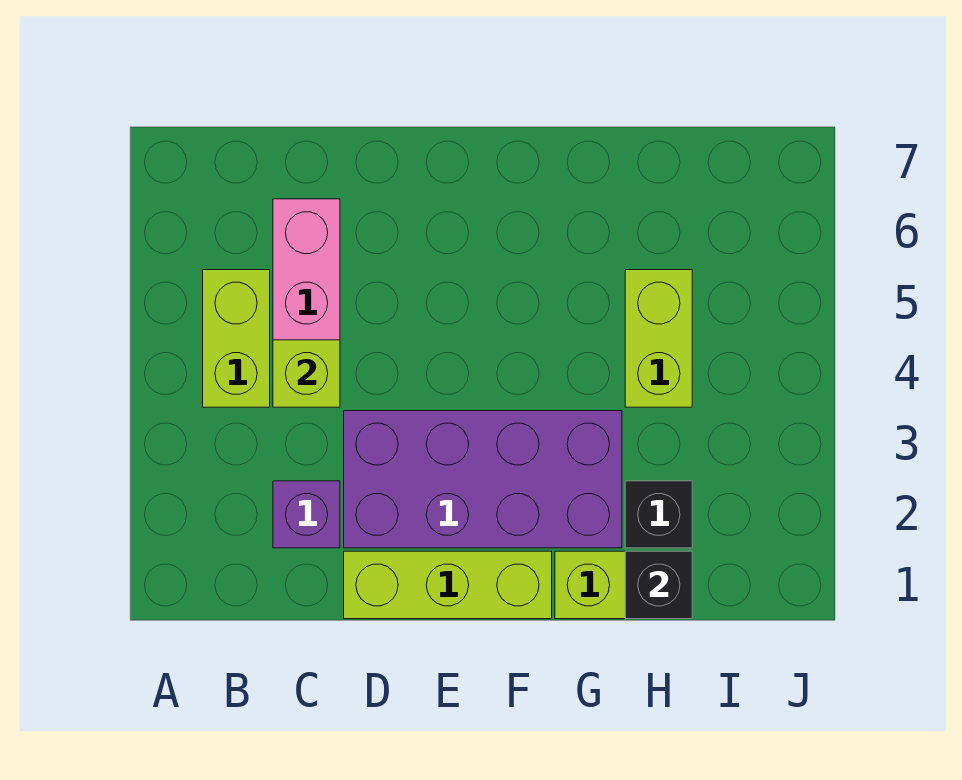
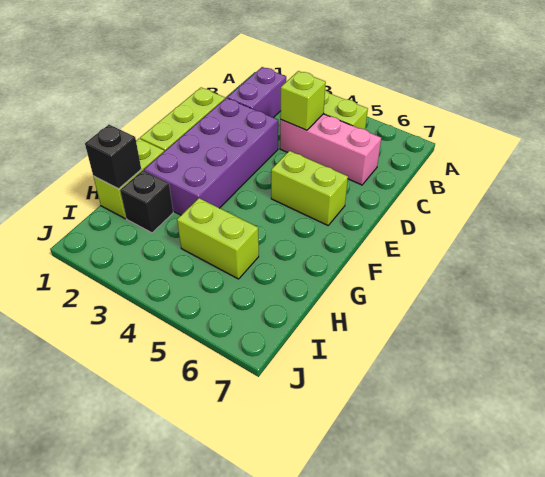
purple brick C2 level 1 -> purple brick B2:C2 level 1
none -> lime brick E5:E6 level 1

